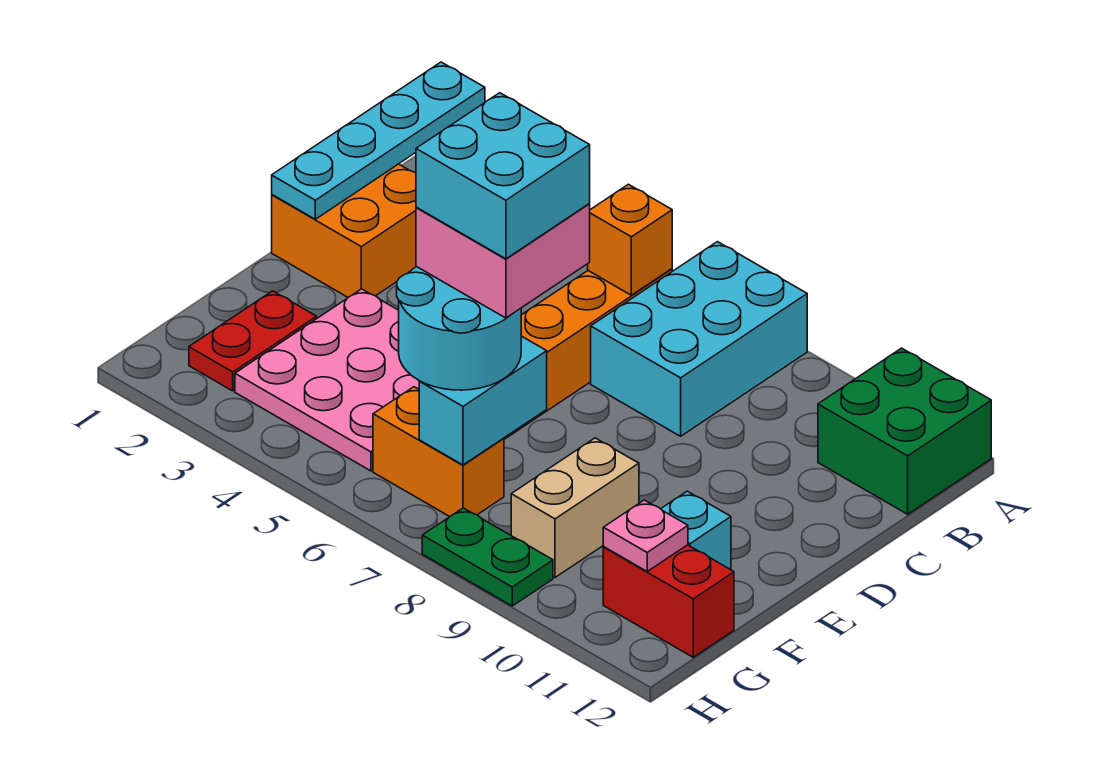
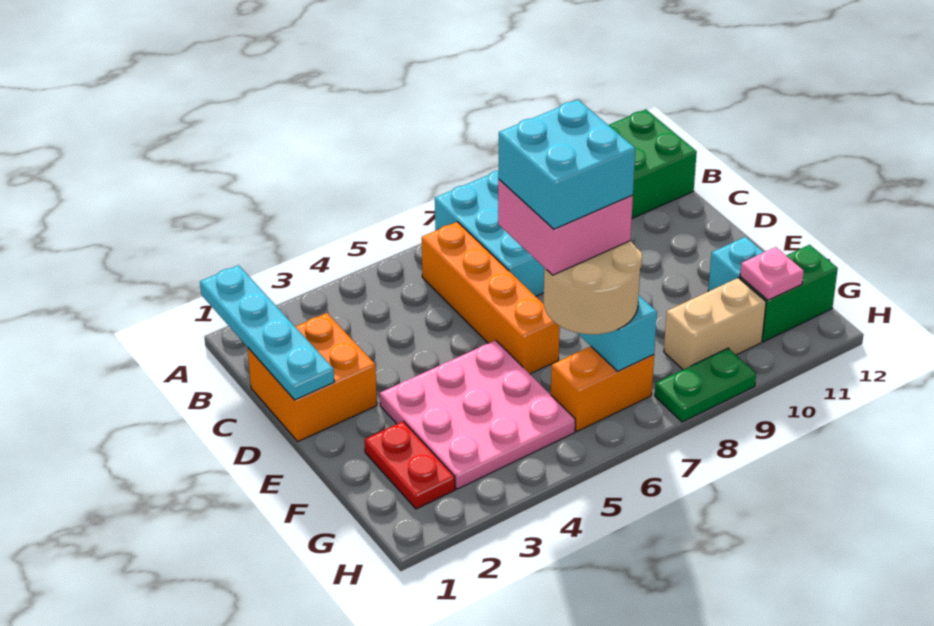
orange brick B6 level 2 -> none
cyan round brick F6:G7 level 3 -> tan round brick F6:G7 level 3
tan brick F9:G9 level 1 -> tan brick G9:G10 level 1
red brick G11:G12 level 1 -> green brick G11:G12 level 1

